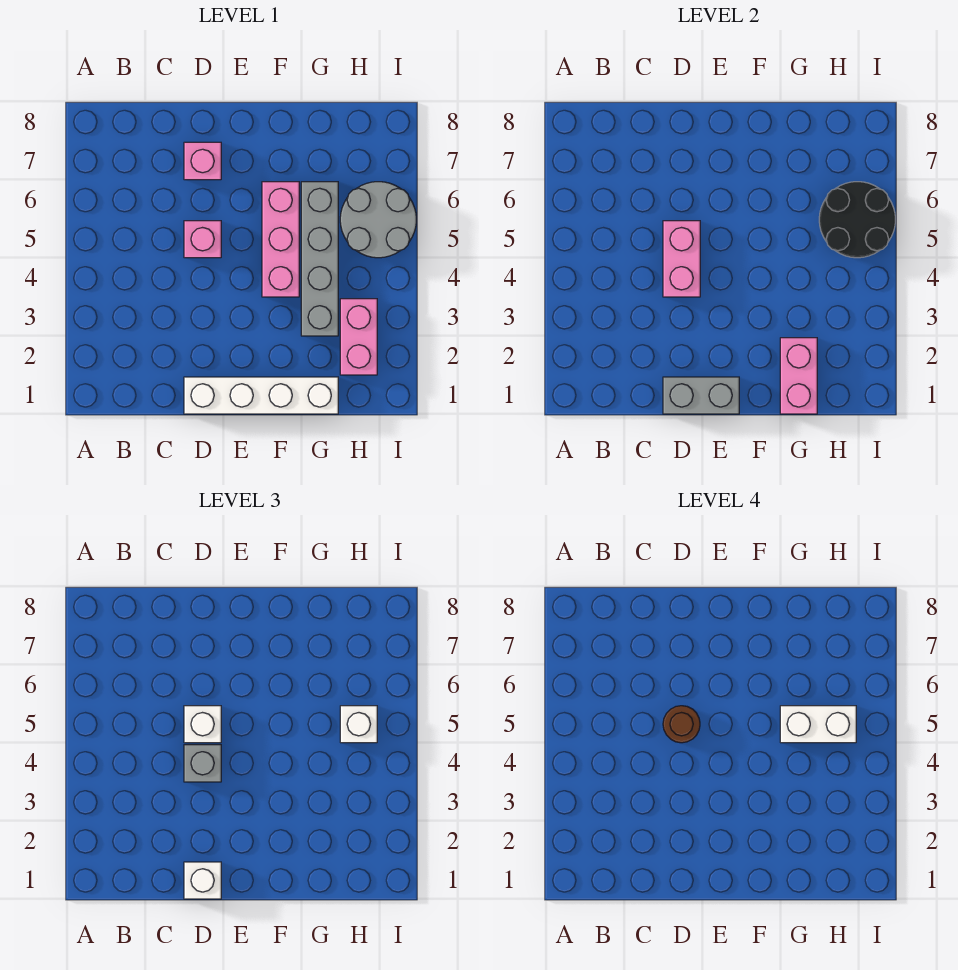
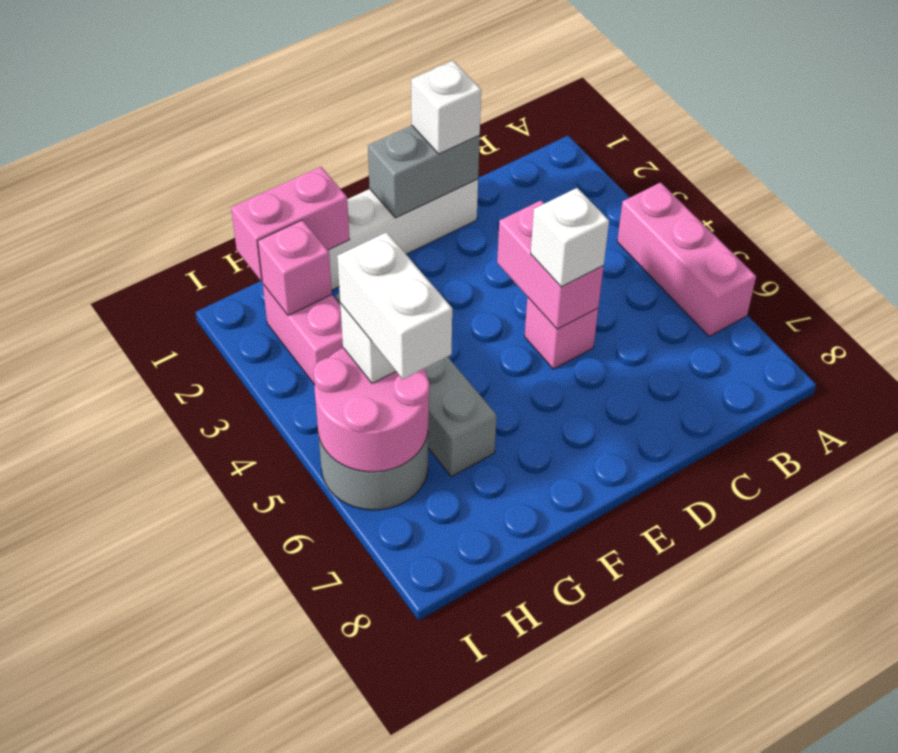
grey brick D4 level 3 -> none
brown round brick D5 level 4 -> none
pink brick D7 level 1 -> pink brick H2 level 2
pink brick F4:F6 level 1 -> pink brick A4:A6 level 1
pink brick G1:G2 level 2 -> pink brick G1:H1 level 2
white brick G5:H5 level 4 -> white brick H5:H6 level 4
black round brick H5:I6 level 2 -> pink round brick H5:I6 level 2

